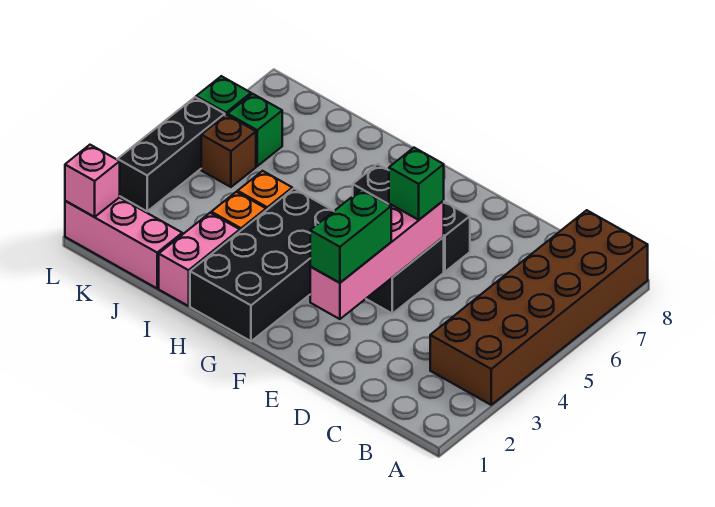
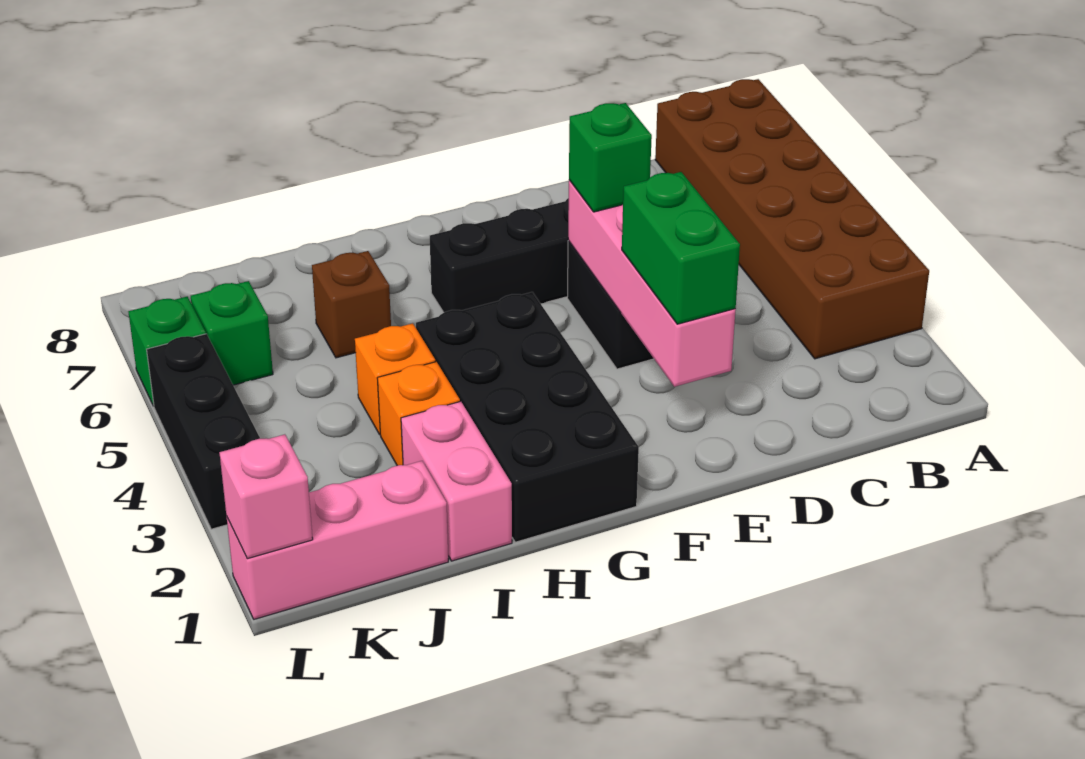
brown brick K5 level 1 -> brown brick I6 level 1

